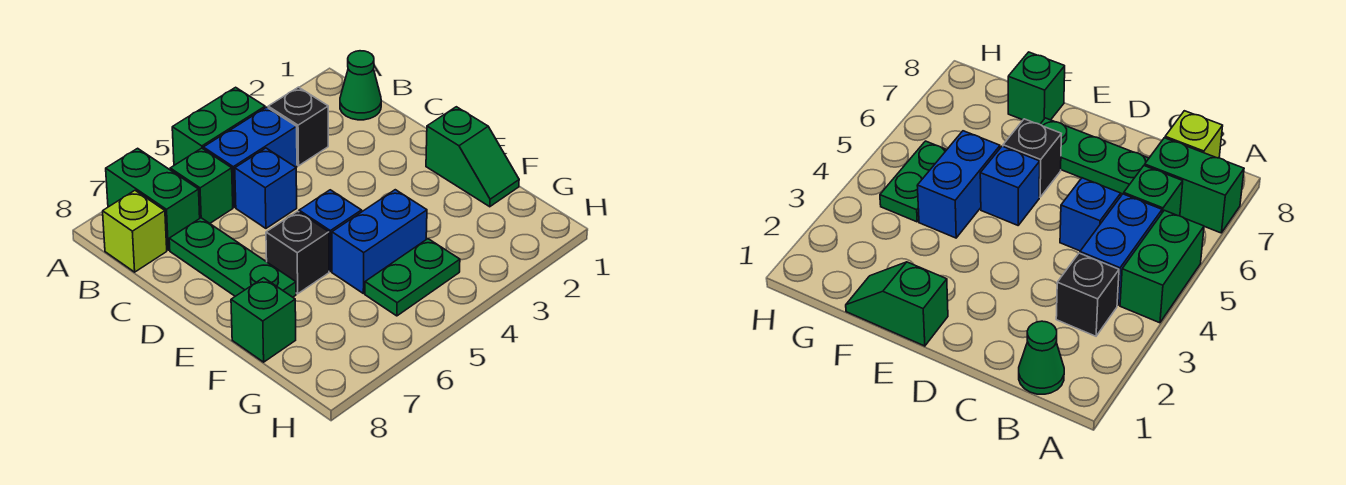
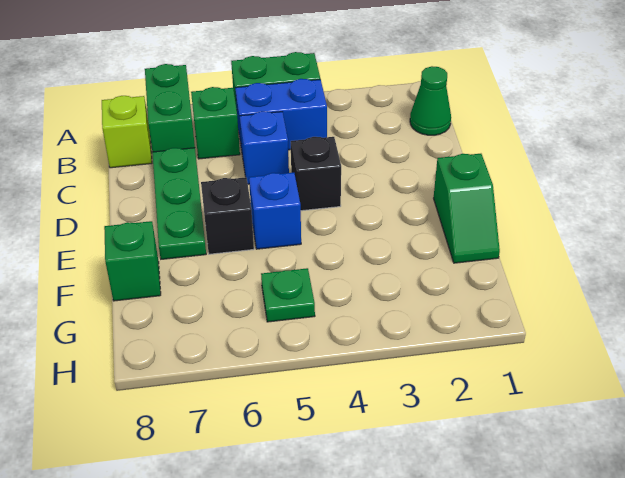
black brick B3 level 1 -> black brick D4 level 1
blue brick F4:F5 level 1 -> none
green plate G4:G5 level 1 -> green plate G5 level 1

